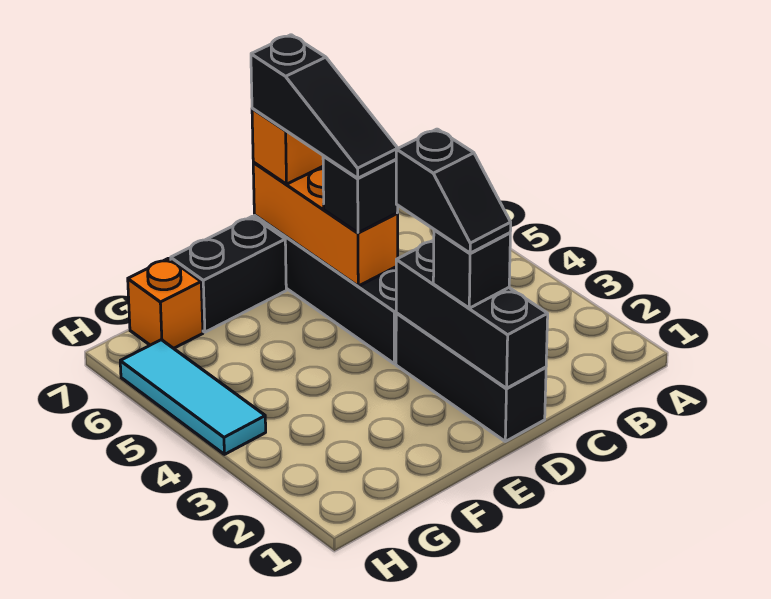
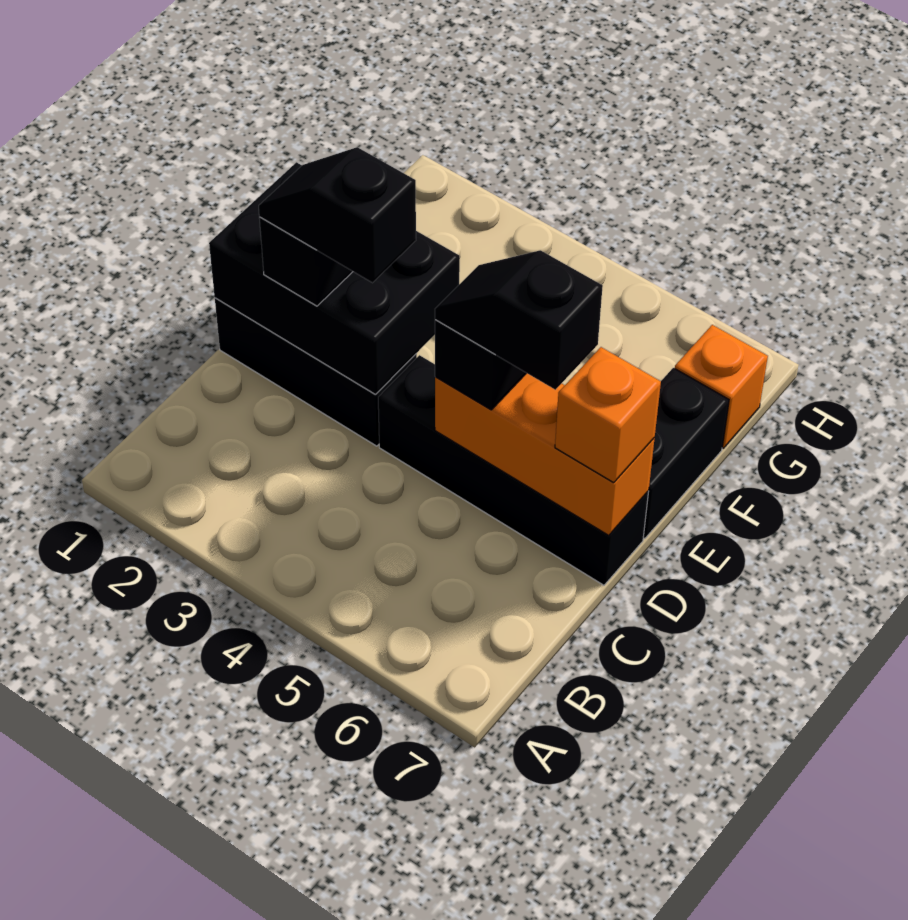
black brick D1:D3 level 2 -> black brick D1:E3 level 2
black slope D5:D7 level 4 top 7 -> black slope D5:D6 level 4 top 6
cyan tile H4:H6 level 1 -> none

